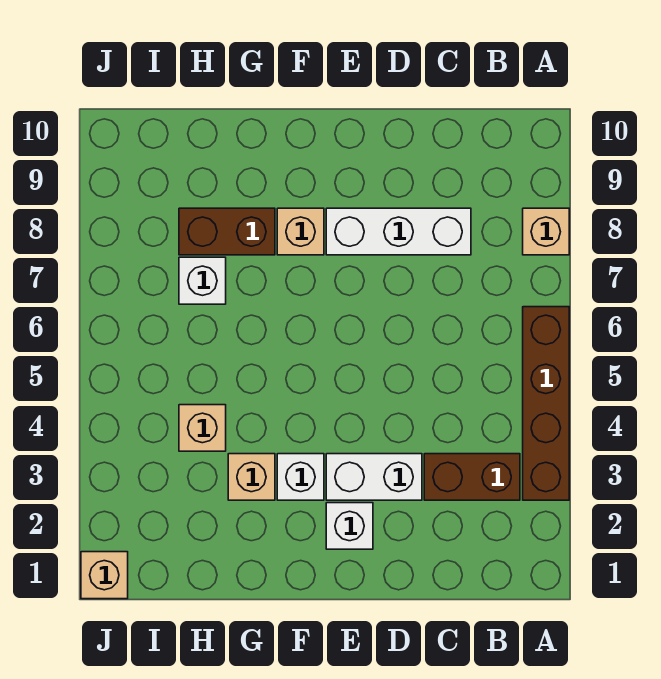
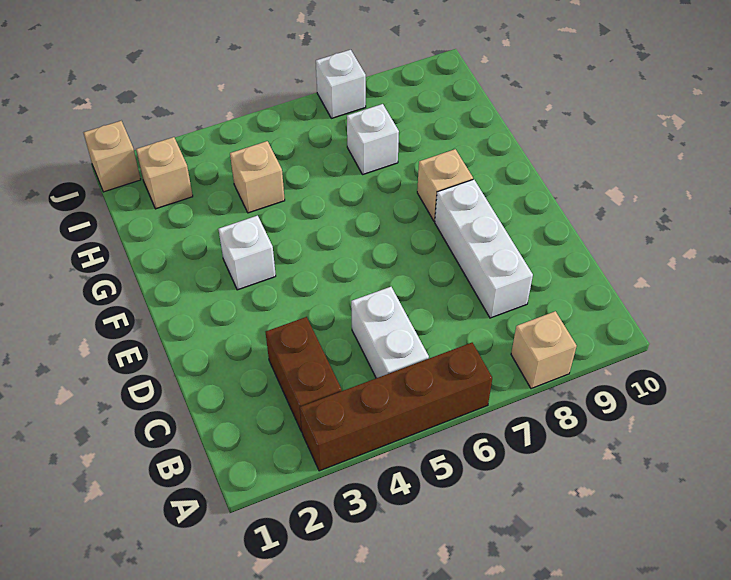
white brick D3:E3 level 1 -> white brick B5:C5 level 1
white brick E2 level 1 -> white brick J7 level 1
tan brick G3 level 1 -> tan brick I2 level 1
brown brick G8:H8 level 1 -> none

